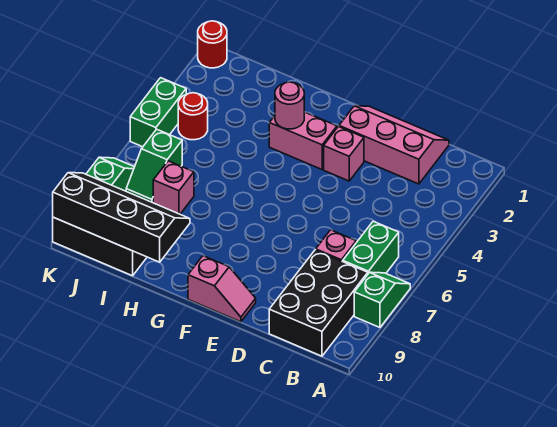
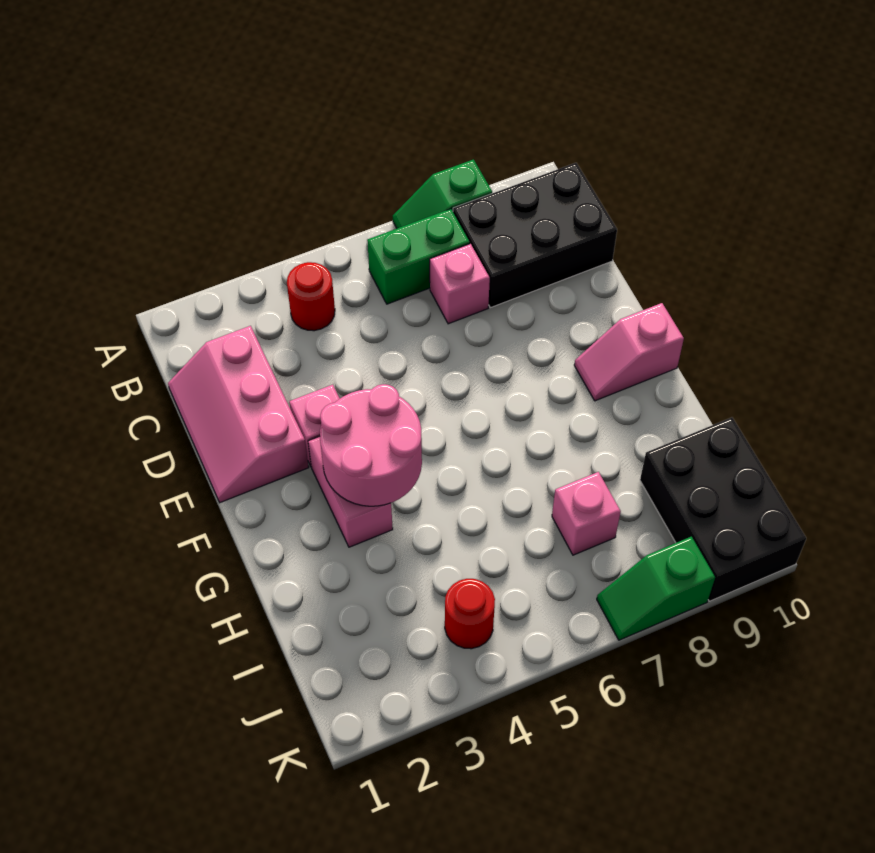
pink slope E10:F10 level 1 top F -> pink slope F9:F10 level 1 top 10
pink round brick G3 level 2 -> pink round brick F3:G4 level 2
black slope H9:K10 level 2 top 10 -> none
green slope J6:J7 level 1 top 6 -> none
red round brick K1 level 1 -> red round brick B4 level 1
green brick K4:K5 level 1 -> none

